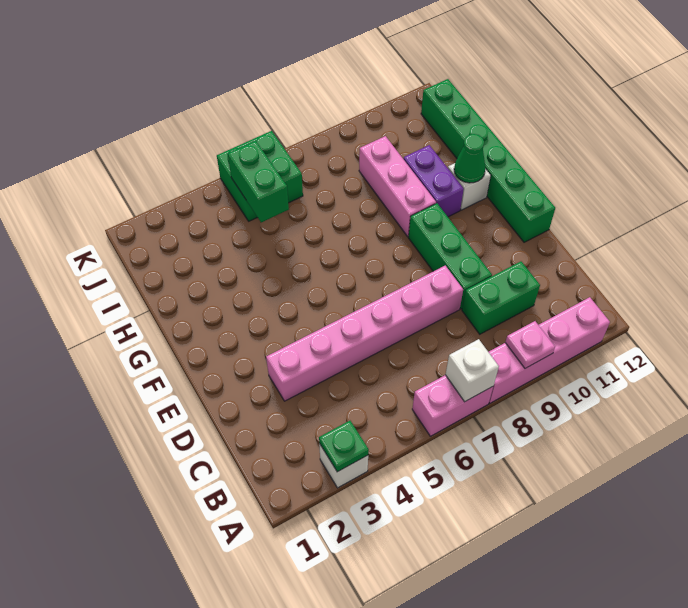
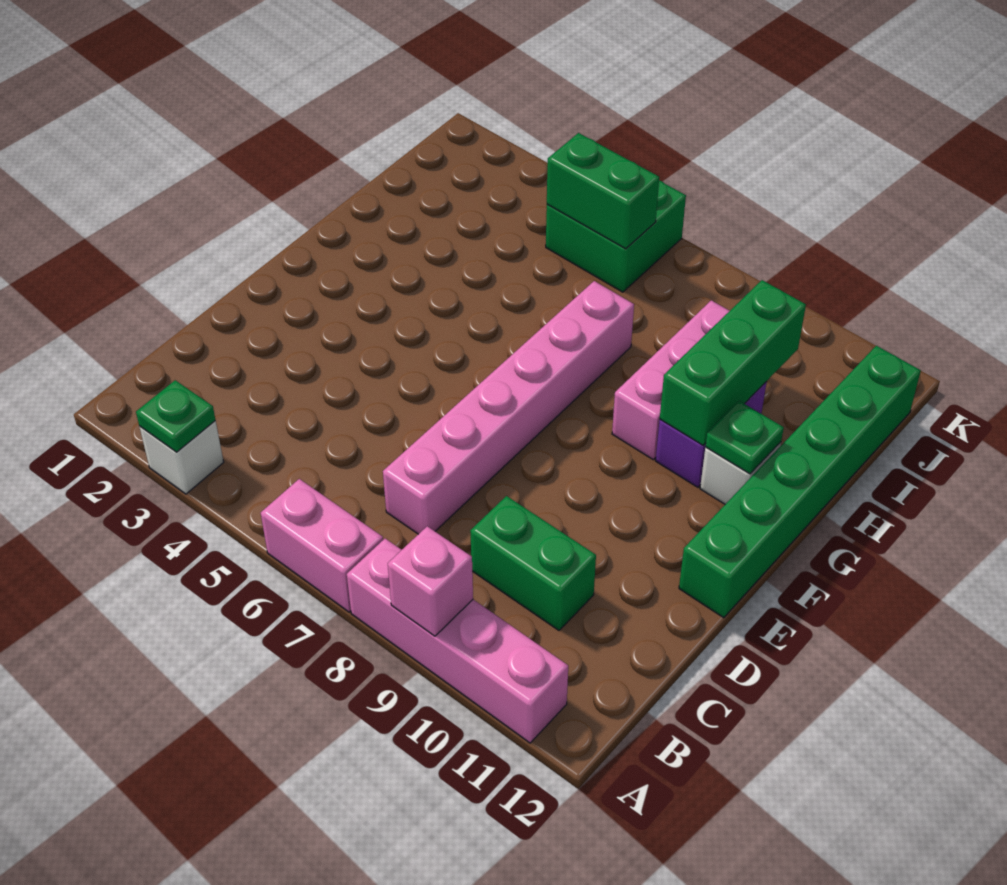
white brick A7 level 2 -> none
pink plate A9 level 2 -> pink brick A9 level 2
pink brick D3:D8 level 1 -> pink brick C7:H7 level 1
green brick D9:F9 level 1 -> green brick G10:I10 level 2
green cone G11 level 2 -> green plate G11 level 2
green brick I5:J5 level 2 -> green brick J5:J6 level 2

